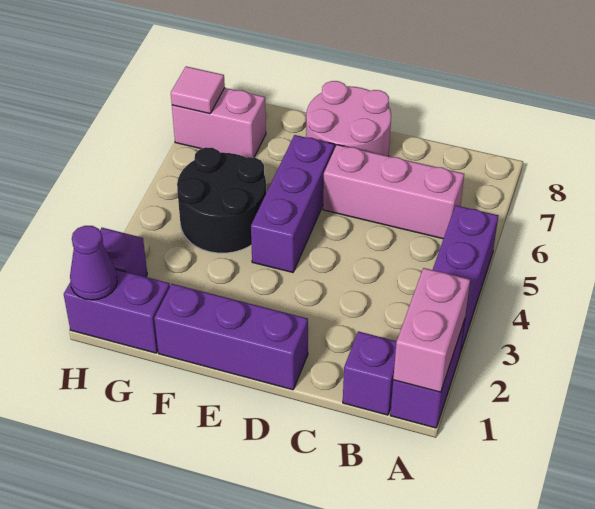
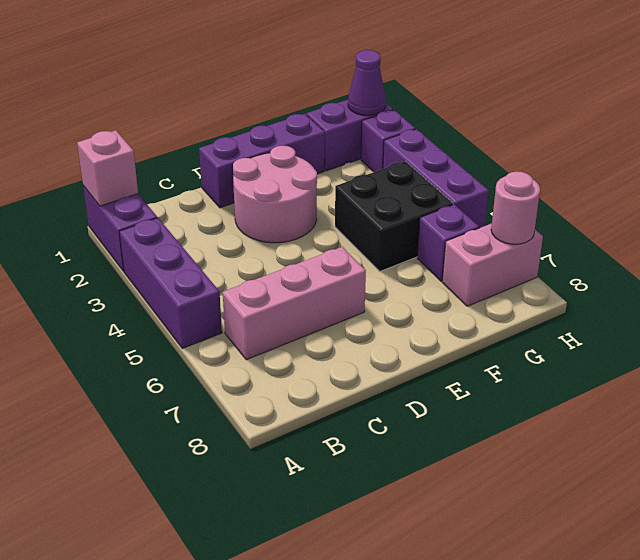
pink brick A1:A2 level 2 -> pink brick A1 level 2
purple brick B1 level 1 -> purple brick G6 level 1
pink round brick D7:E8 level 1 -> pink round brick D2:E3 level 1
purple brick E4:E6 level 1 -> purple brick H3:H5 level 1
black round brick F4:G5 level 1 -> black brick F4:G5 level 1
pink tile H7 level 2 -> pink round brick H7 level 2

